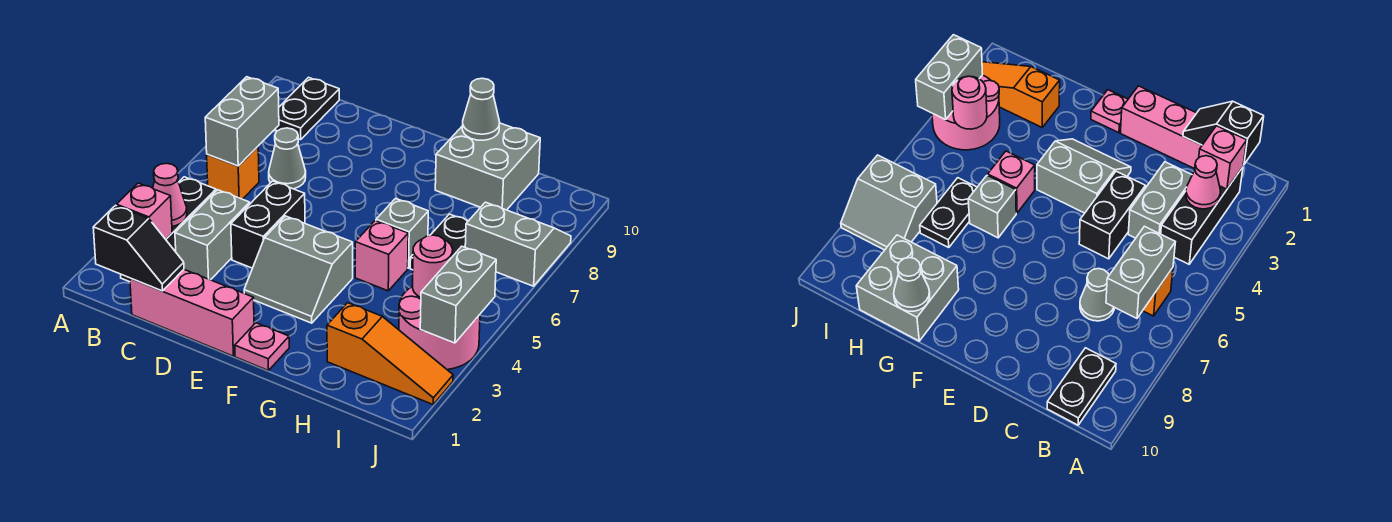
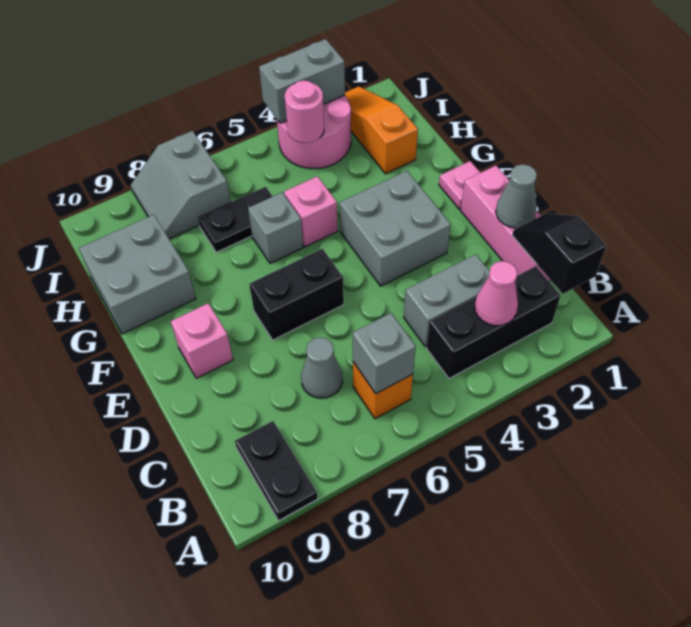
pink brick B2 level 2 -> pink brick E9 level 1
grey brick B6:B7 level 2 -> grey brick B6 level 2
black plate B9:B10 level 1 -> black plate A9:B9 level 1
black brick D4:D5 level 1 -> black brick E6:E7 level 1
grey slope E3:F4 level 1 top 4 -> grey brick E3:F4 level 1
grey cone G10 level 2 -> grey cone D1 level 2

